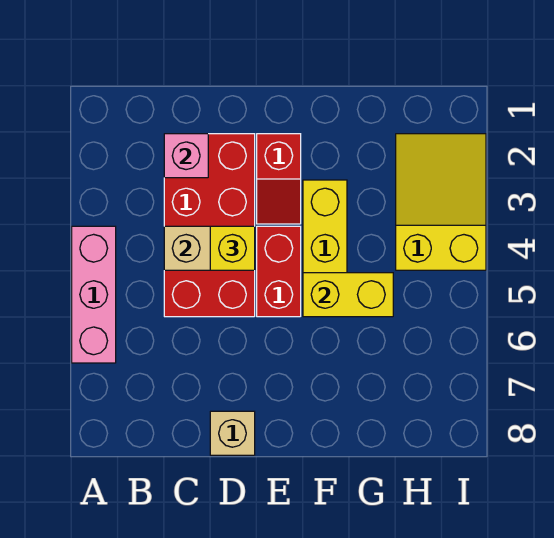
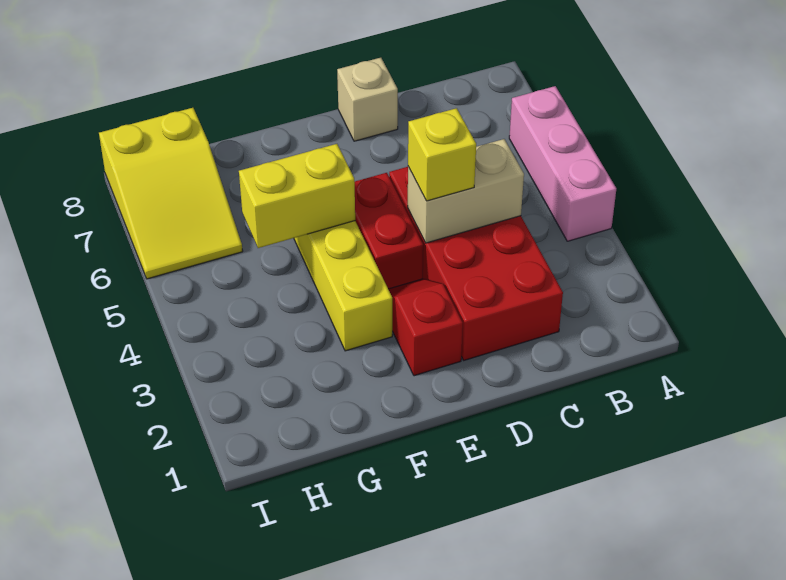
pink brick C2 level 2 -> none
yellow slope H2:I4 level 1 top 4 -> yellow slope H6:I8 level 1 top 8

